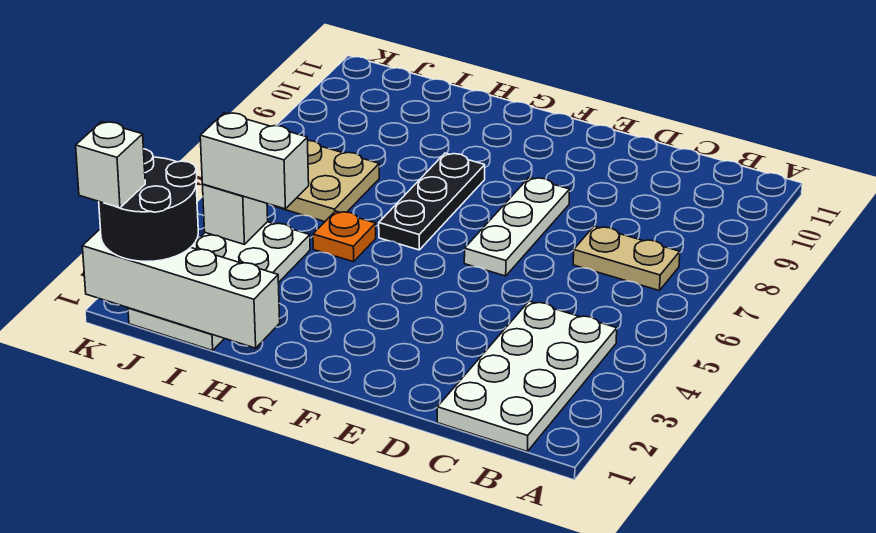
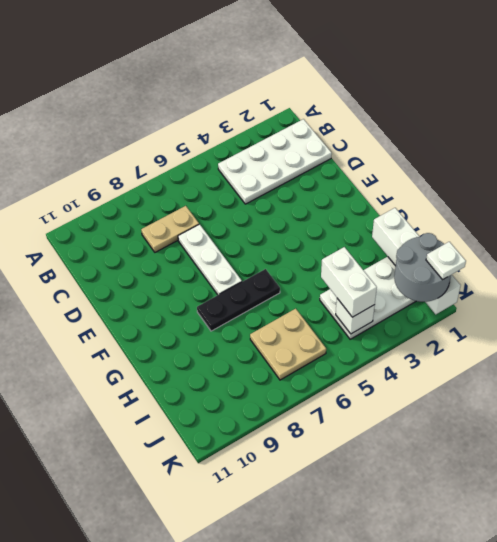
tan plate B7:C7 level 1 -> tan plate C7:C8 level 1
white plate E6:E8 level 1 -> white plate D7:F7 level 1
orange plate H5 level 1 -> none
black round brick J1:K2 level 3 -> grey round brick J1:K2 level 3
white brick K1 level 4 -> white plate K1 level 4

